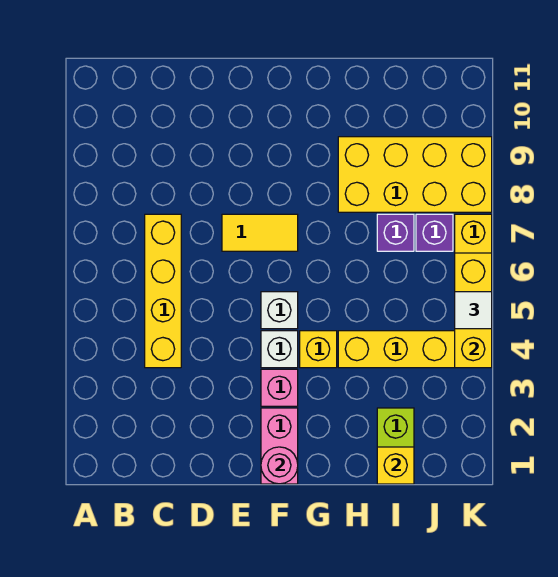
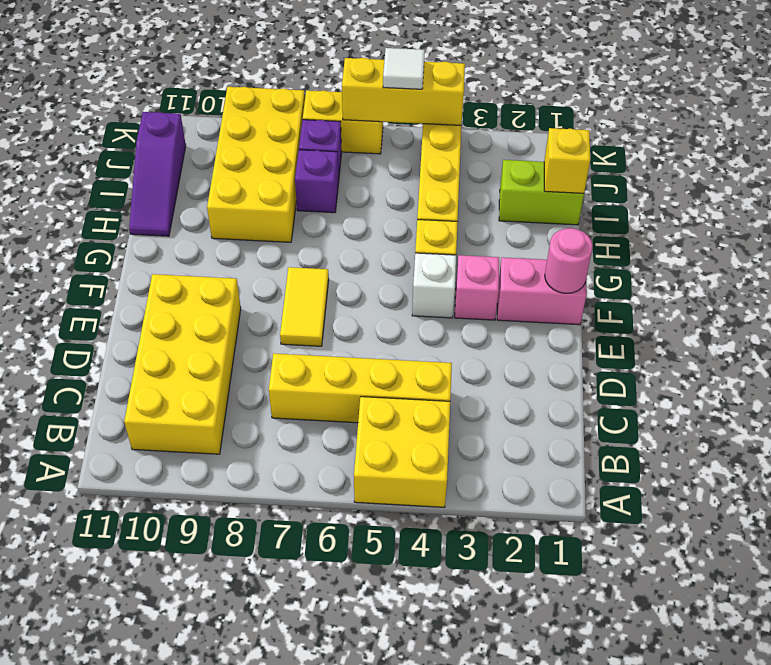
none -> yellow brick A4:B5 level 1
none -> yellow brick B9:E10 level 1
white brick F5 level 1 -> none
none -> purple slope H11:J11 level 1 top J

